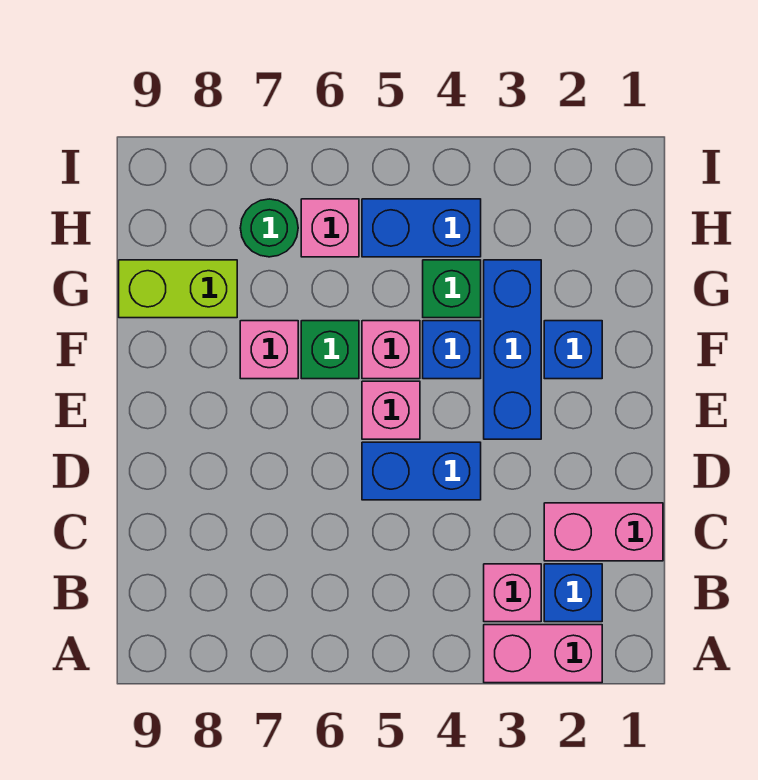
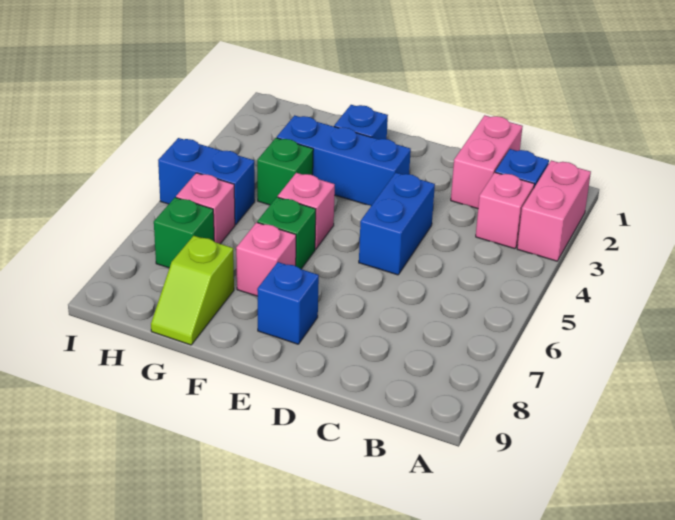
pink brick E5 level 1 -> none
blue brick F4 level 1 -> blue brick E8 level 1
lime brick G8:G9 level 1 -> lime slope G8:G9 level 1 top 8
blue brick H4:H5 level 1 -> blue brick H5:I5 level 1
green round brick H7 level 1 -> green brick H7 level 1

